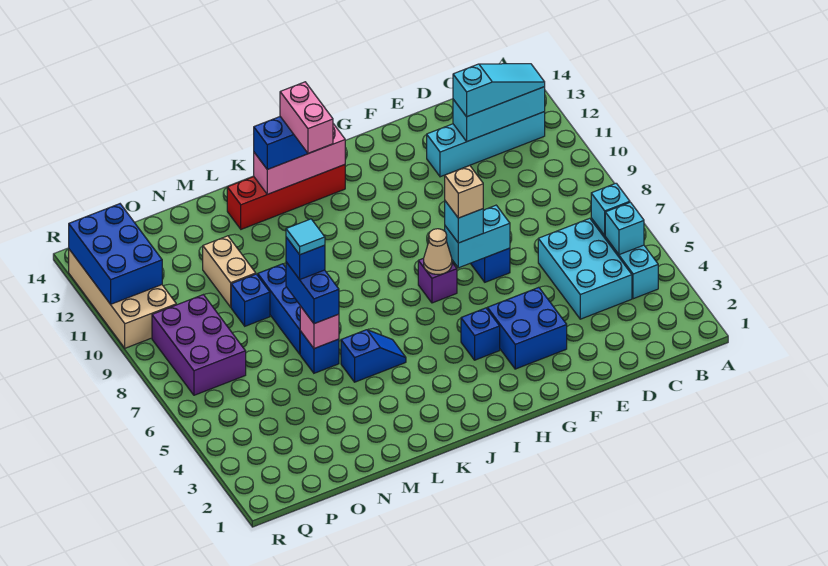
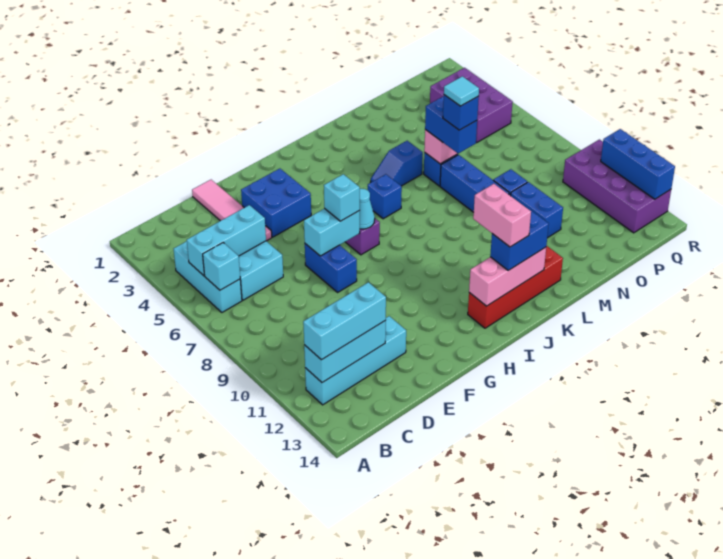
cyan brick B5 level 2 -> cyan brick B5:D5 level 2
cyan slope B12:D12 level 3 top D -> cyan brick B12:D12 level 3
none -> pink tile E1:E4 level 1
tan brick G7 level 4 -> none
blue brick H4 level 1 -> blue brick J6 level 1
tan cone H7 level 2 -> cyan cone H7 level 2
tan brick N10:N11 level 1 -> blue brick N10:N11 level 1
purple brick P7:Q9 level 1 -> purple brick P3:Q5 level 1
tan brick Q10:R13 level 1 -> purple brick Q10:R13 level 1
blue brick Q11:R13 level 2 -> blue brick R11:R13 level 2

